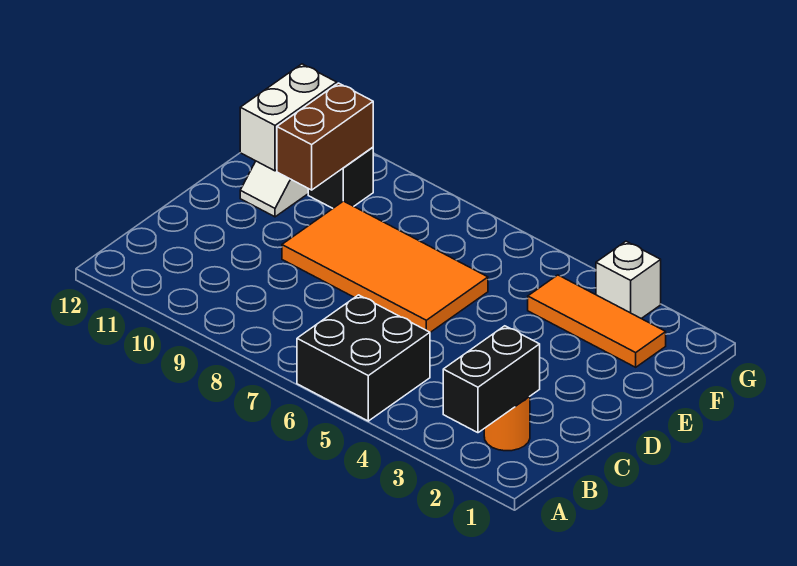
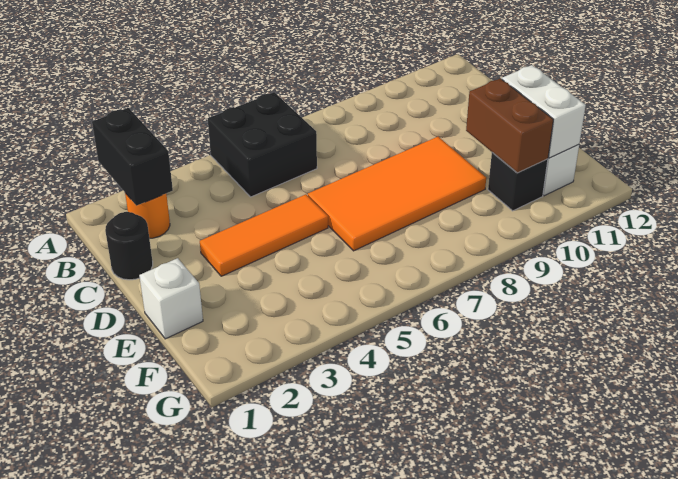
none -> black round brick C1 level 1
orange tile F2:F4 level 1 -> orange tile D3:D5 level 1
white brick G3 level 1 -> white brick E1 level 1

